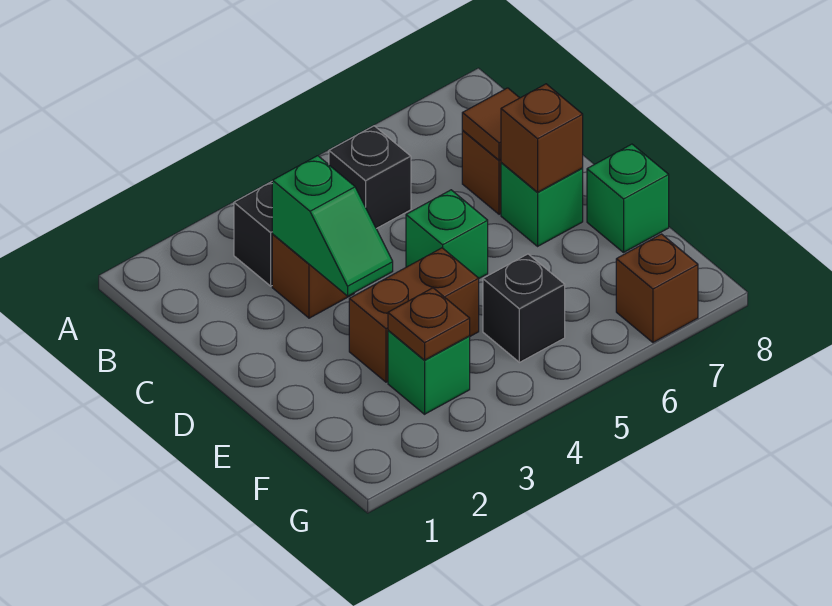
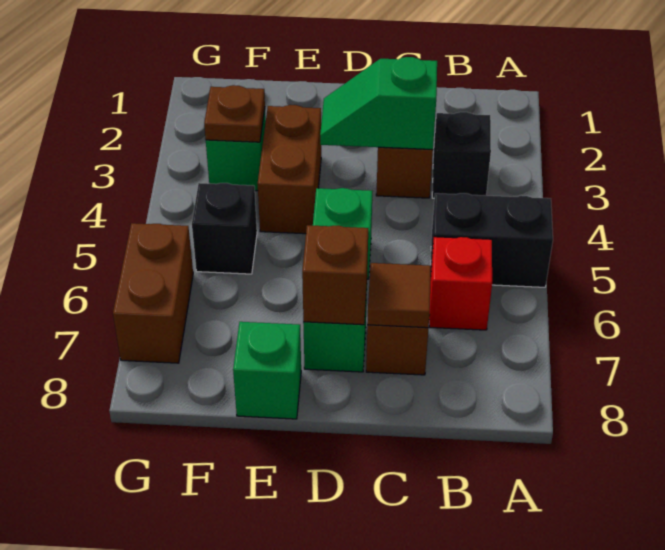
black brick B5 level 1 -> black brick A5:B5 level 1
none -> red brick B6 level 1
brown brick G7 level 1 -> brown brick G6:G7 level 1

